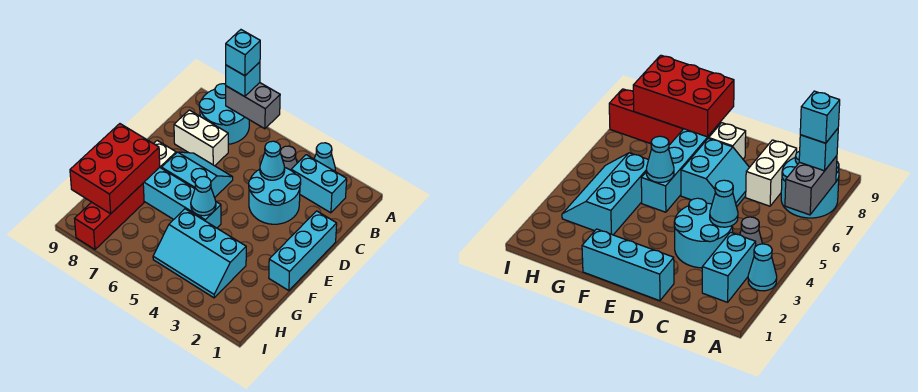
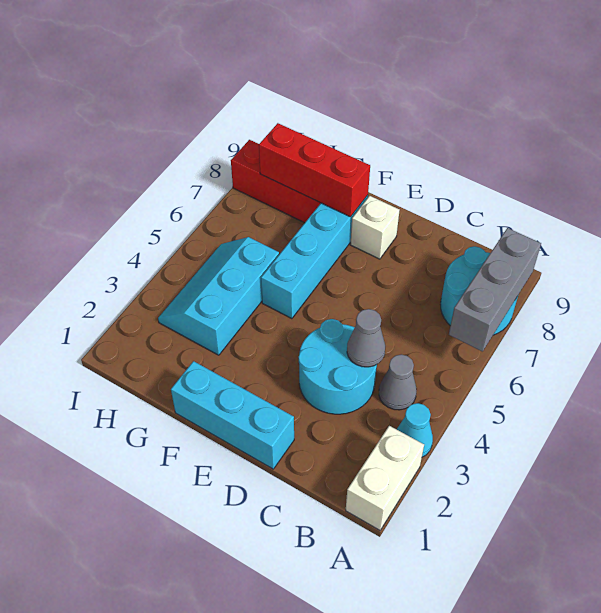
grey brick A6:A7 level 2 -> grey brick A6:A8 level 2
cyan brick A7 level 3 -> none
cyan brick A7 level 4 -> none
cyan brick B2:B3 level 1 -> none
cyan cone C4 level 2 -> grey cone C4 level 2
white brick C7:C8 level 1 -> white brick A1:A2 level 1
cyan slope D6:E7 level 1 top E -> none
cyan cone F5 level 2 -> none
red brick F8:H9 level 2 -> red brick F8:H8 level 2

